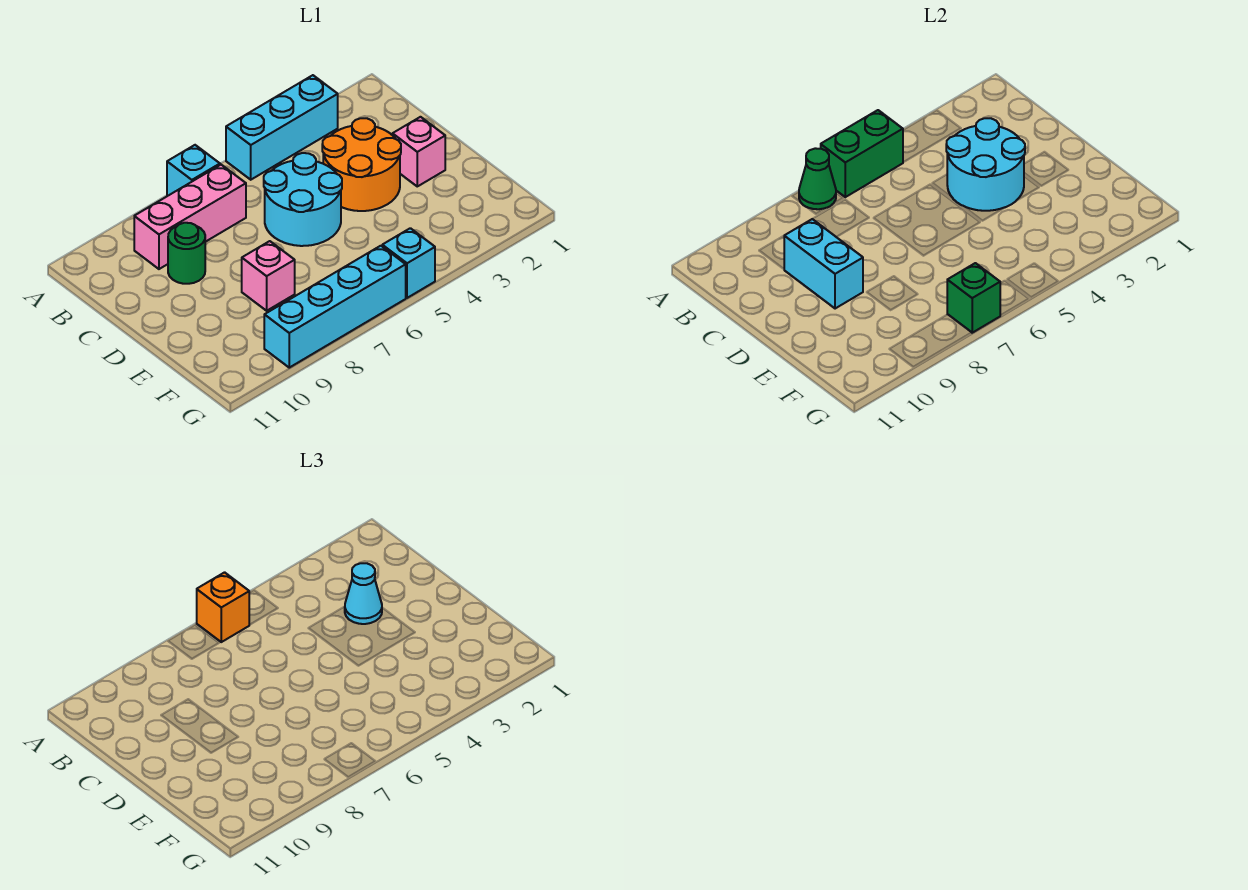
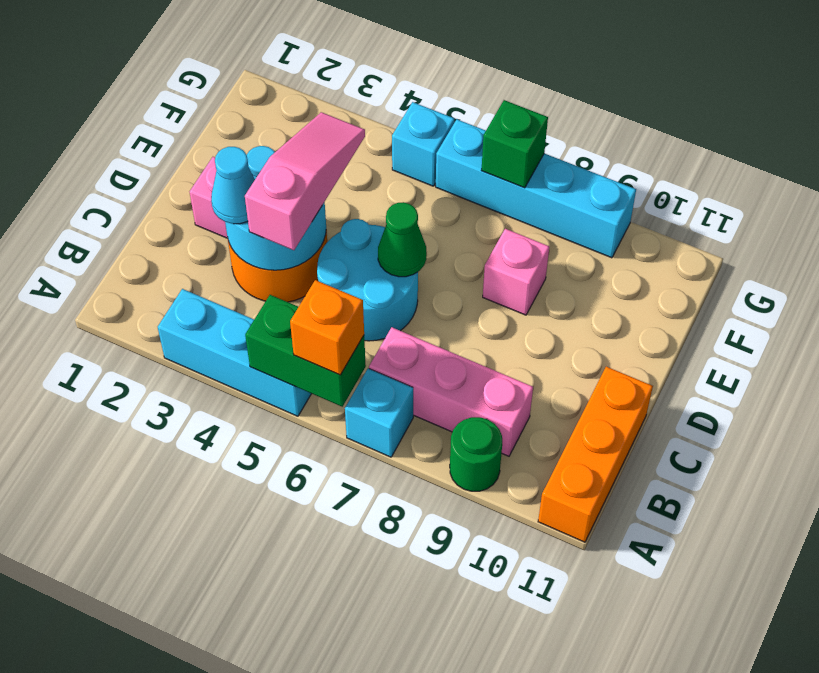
green cone A7 level 2 -> green cone D6 level 2
none -> orange brick A11:C11 level 1
none -> pink slope C4:E4 level 3 top C
green round brick C9 level 1 -> green round brick A9 level 1
cyan brick C9:D9 level 2 -> none

